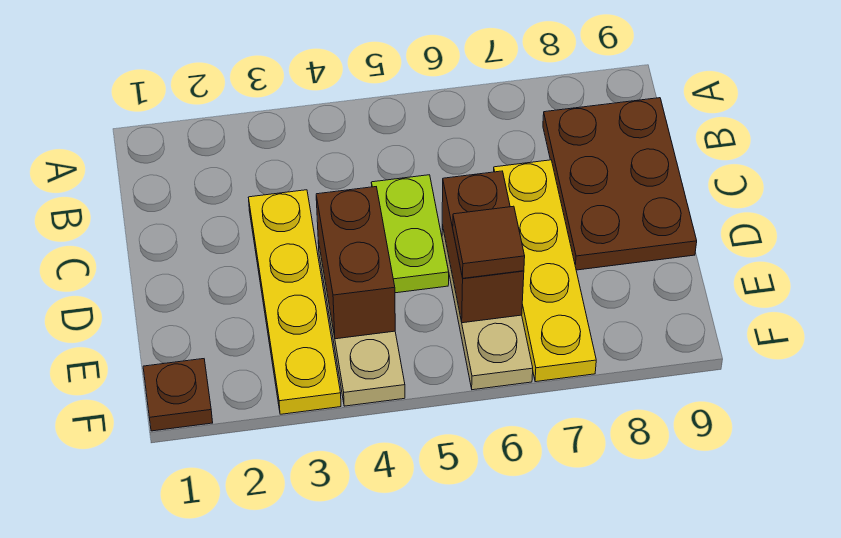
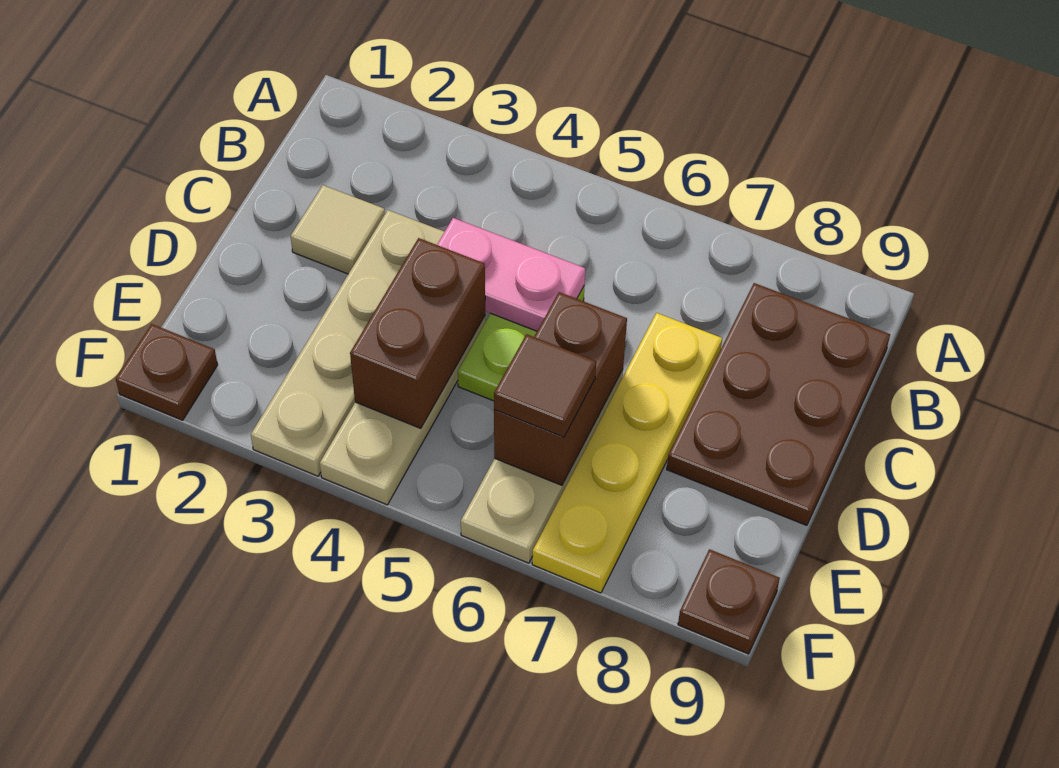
none -> tan tile C2 level 1
yellow plate C3:F3 level 1 -> tan plate C3:F3 level 1
none -> pink plate C4:C5 level 2
none -> brown plate F9 level 1

